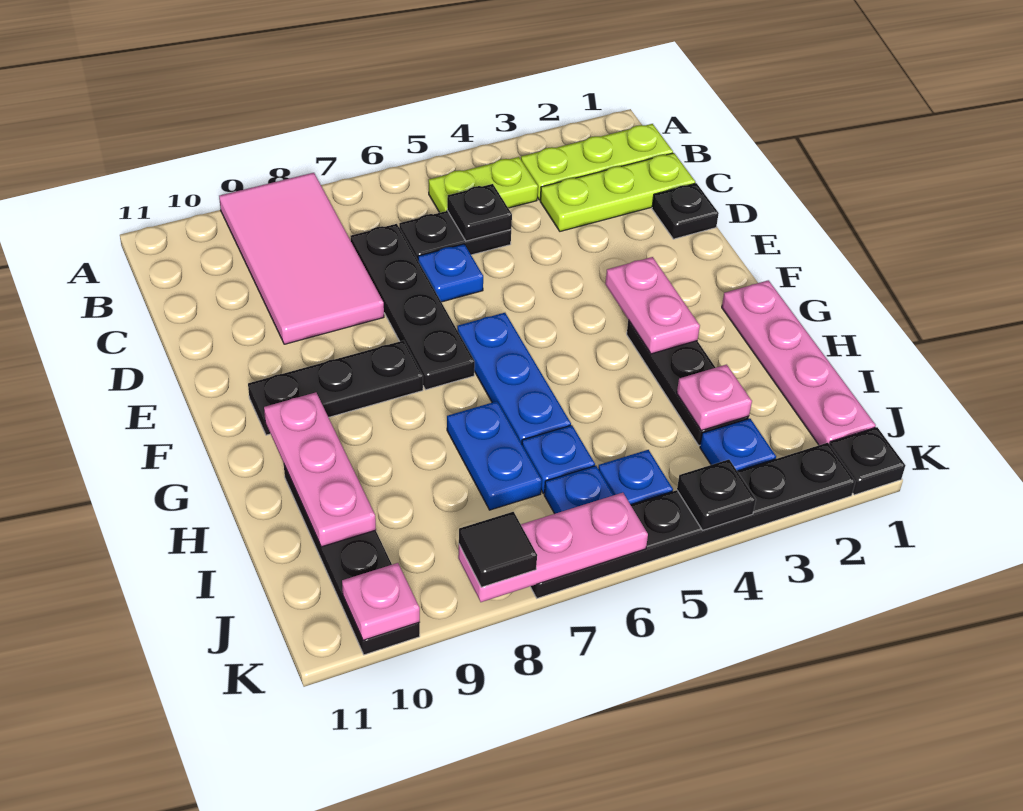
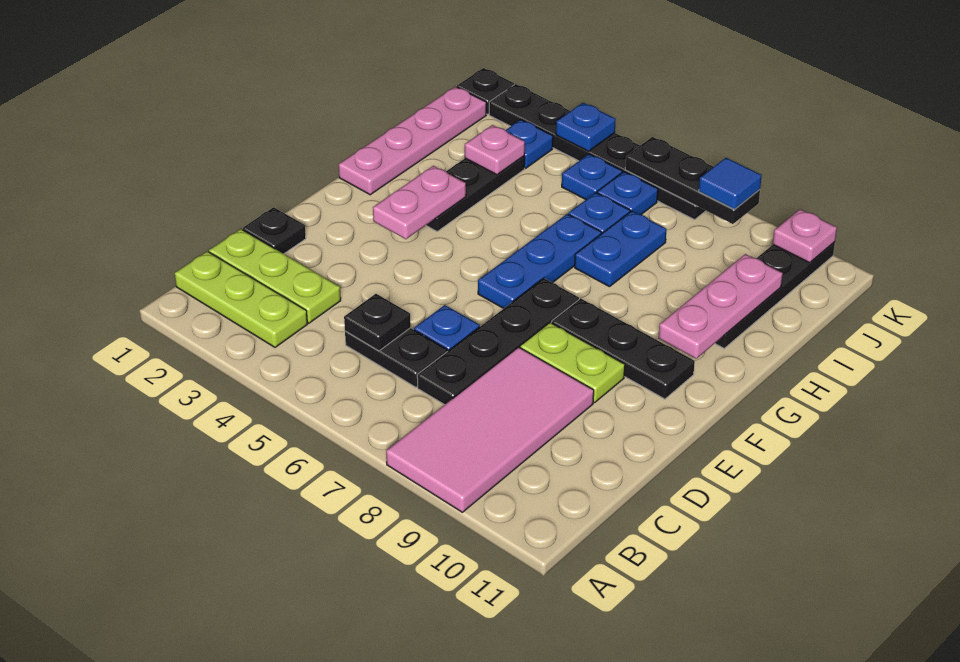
lime plate B4:B5 level 1 -> lime plate E8:E9 level 1
black plate K4 level 2 -> blue plate K4 level 2
pink plate K6:K8 level 2 -> black plate K6:K8 level 2
black tile K8 level 3 -> blue tile K8 level 3

